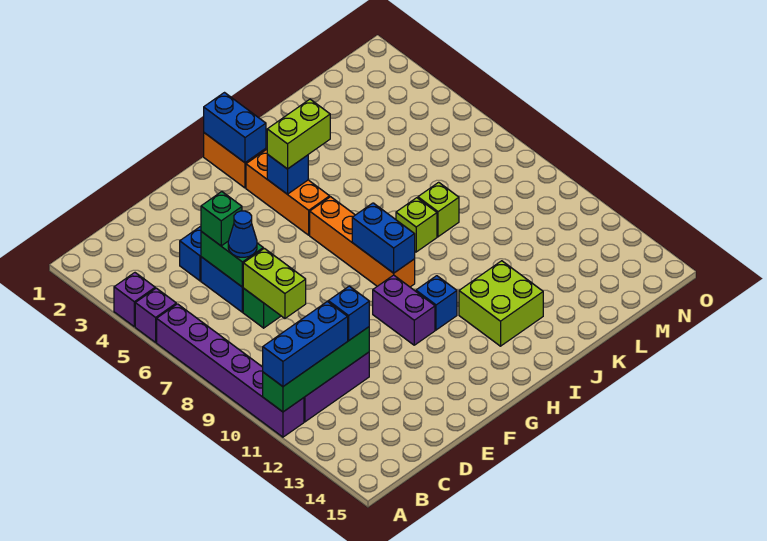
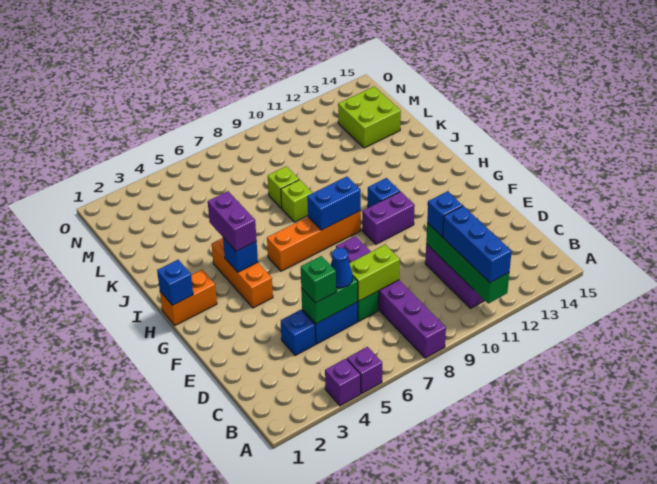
purple brick A6:A11 level 1 -> purple brick A8:F8 level 1
blue brick H1:H2 level 2 -> blue brick H1 level 2
orange brick H3:H5 level 1 -> orange brick G4:I4 level 1
lime brick H4:I4 level 3 -> purple brick H4:I4 level 3
lime brick I12:J13 level 1 -> lime brick L13:M14 level 1

